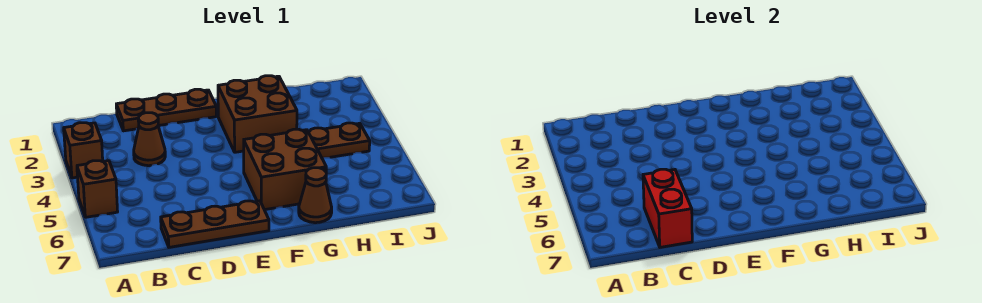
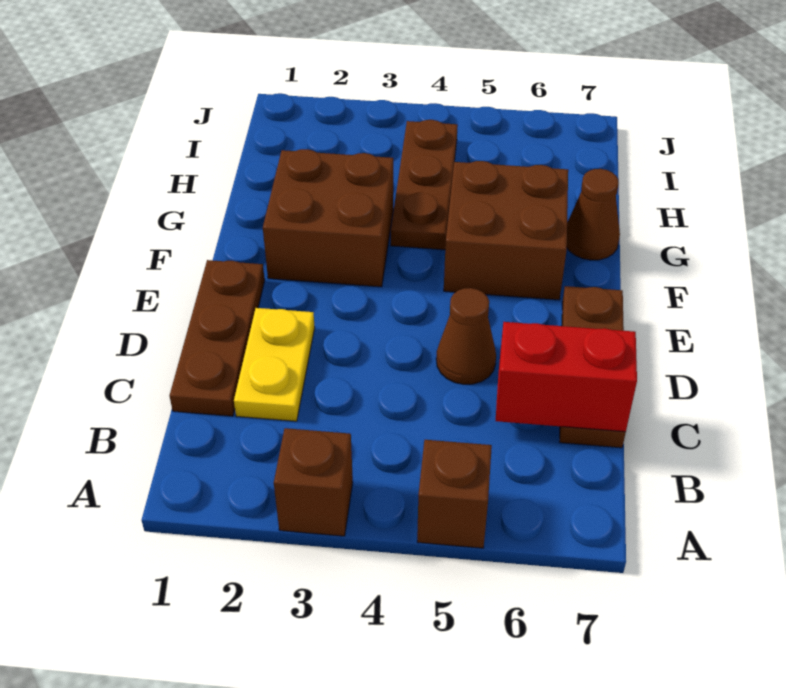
none -> yellow plate C2:D2 level 1
brown cone C3 level 1 -> brown cone D5 level 1

